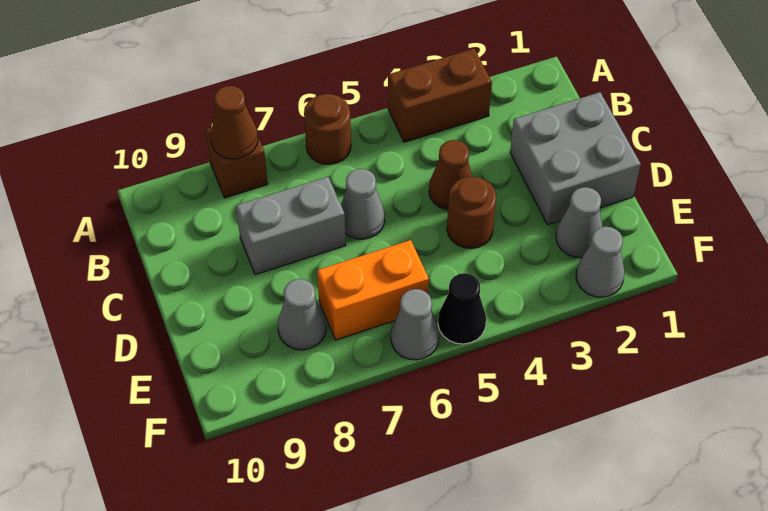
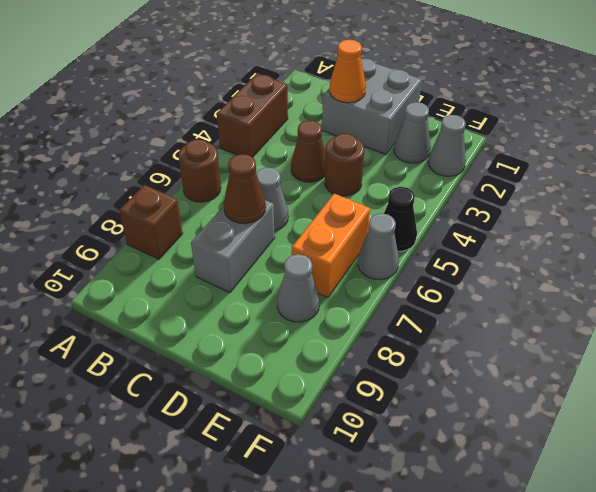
brown cone A8 level 2 -> brown cone C7 level 2
none -> orange cone C2 level 2

